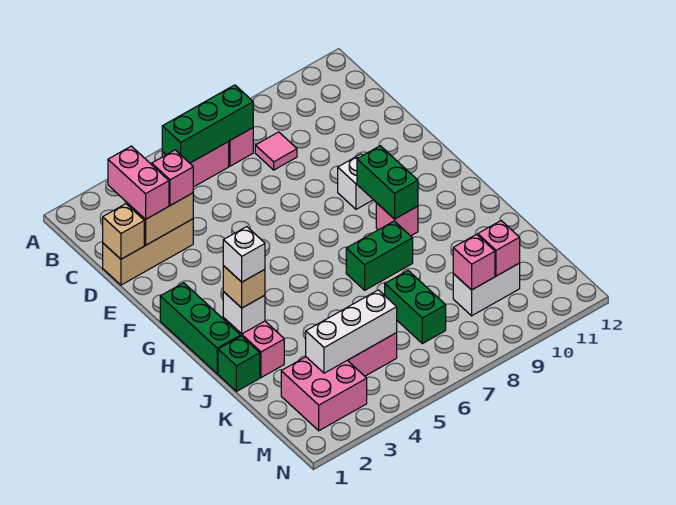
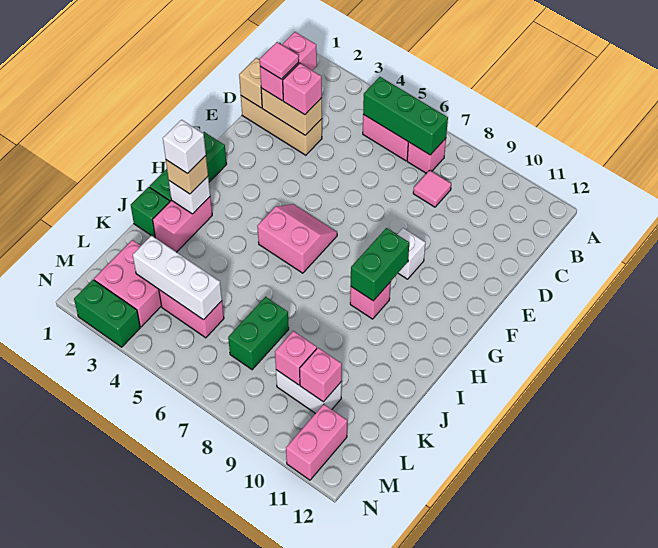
none -> pink tile D2 level 4
none -> pink slope G5:H6 level 1 top H
green brick I7:I8 level 1 -> green brick N2:N3 level 1
none -> pink brick M11:N11 level 1

